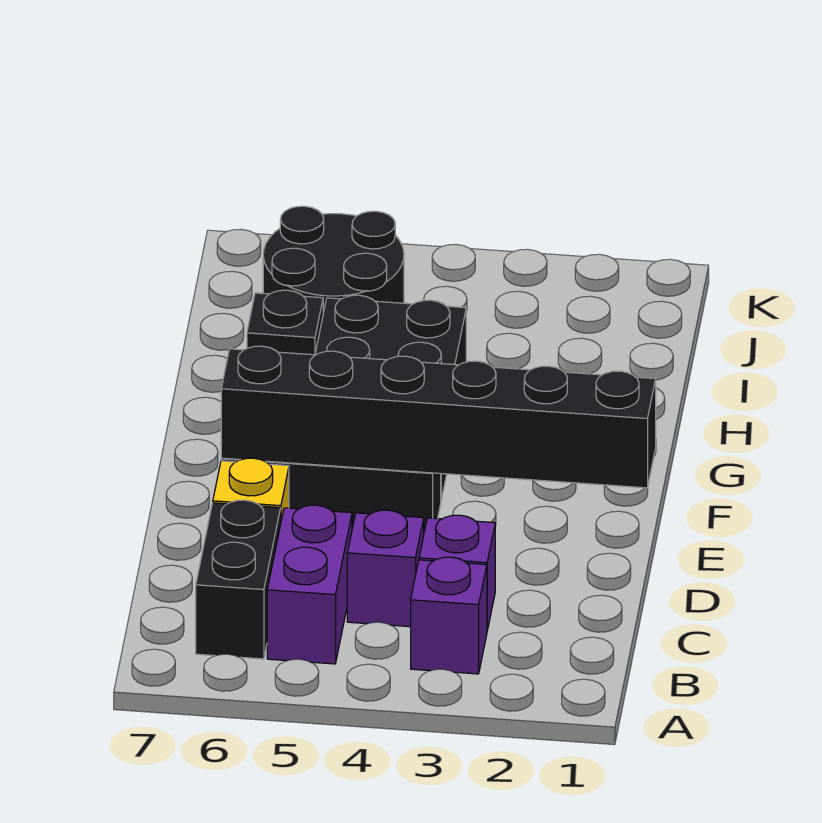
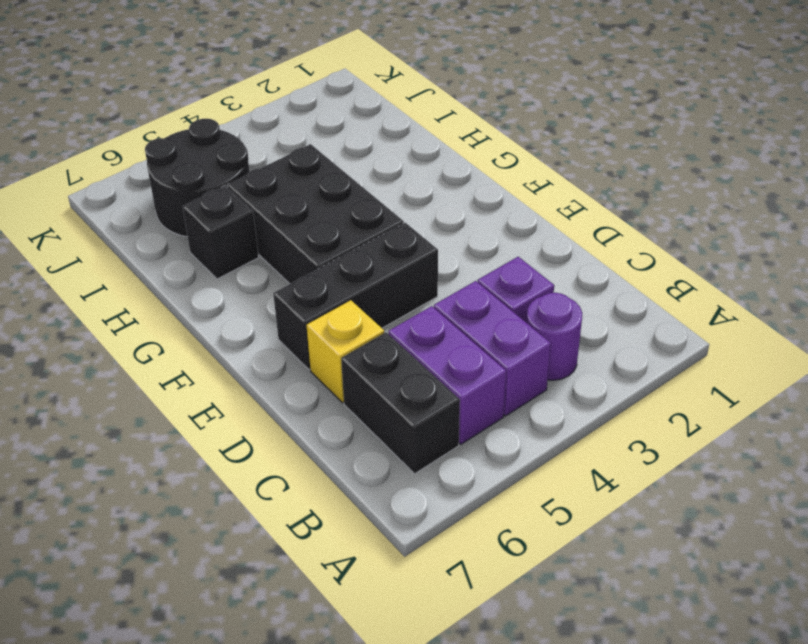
purple brick B3 level 1 -> purple round brick B3 level 1
purple brick C4 level 1 -> purple brick B4:C4 level 1
black brick E1:E6 level 2 -> none

